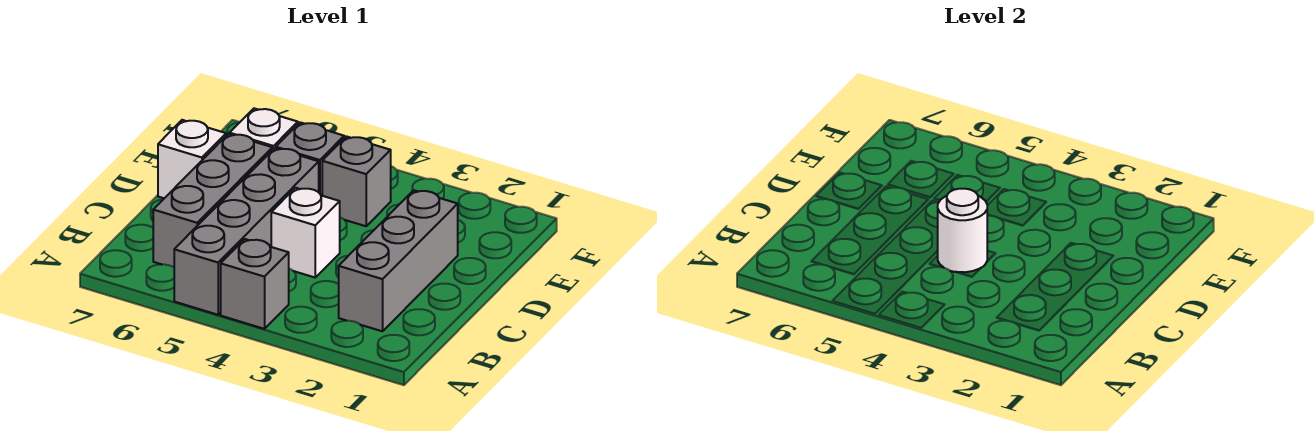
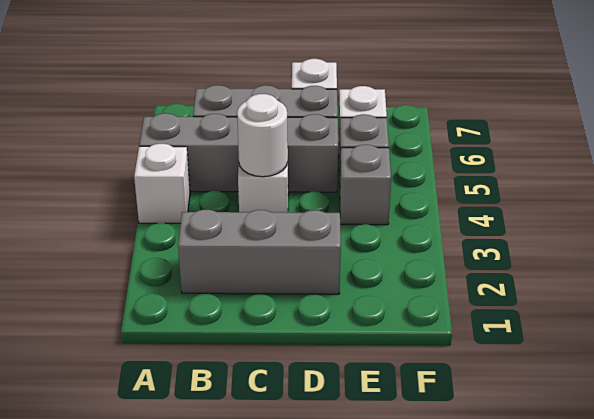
grey brick A4 level 1 -> white brick A4 level 1

